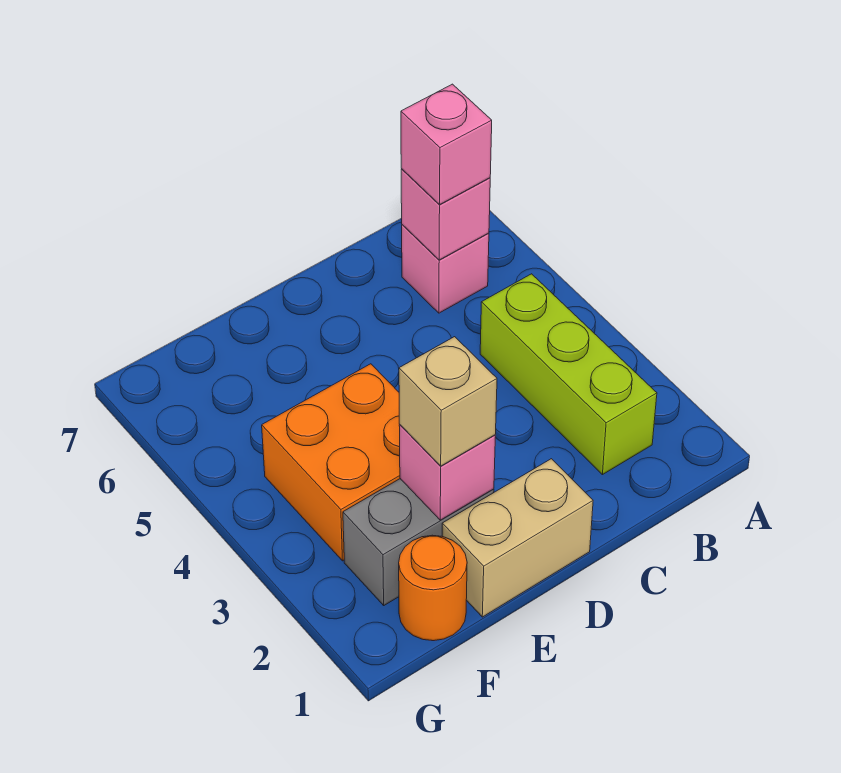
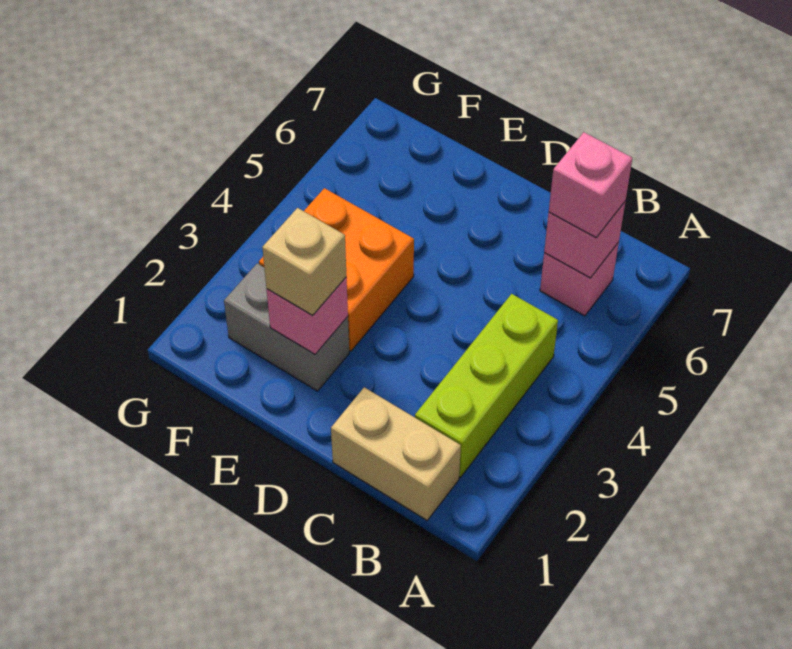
tan brick D1:E1 level 1 -> tan brick B1:C1 level 1
orange round brick F1 level 1 -> none

